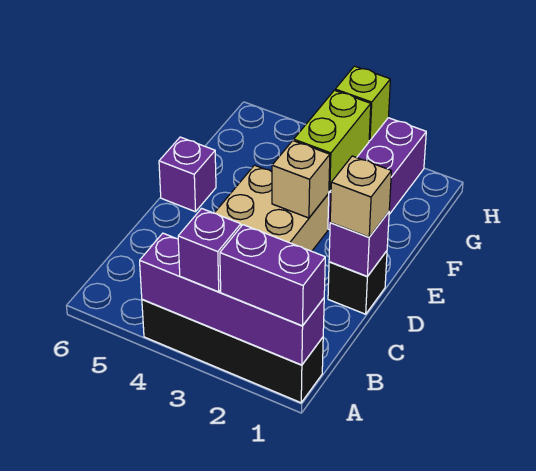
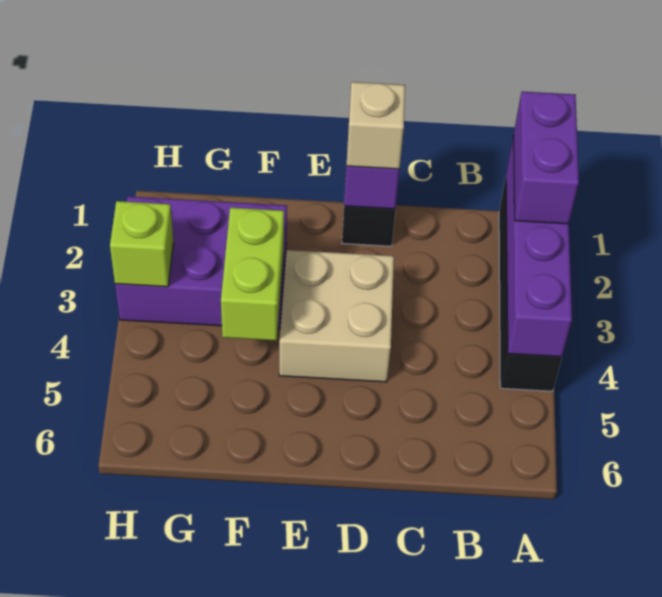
purple brick A3 level 3 -> none
tan brick E3 level 2 -> none
purple brick E6 level 1 -> none
lime brick F3:G3 level 2 -> lime brick F3:F4 level 2

